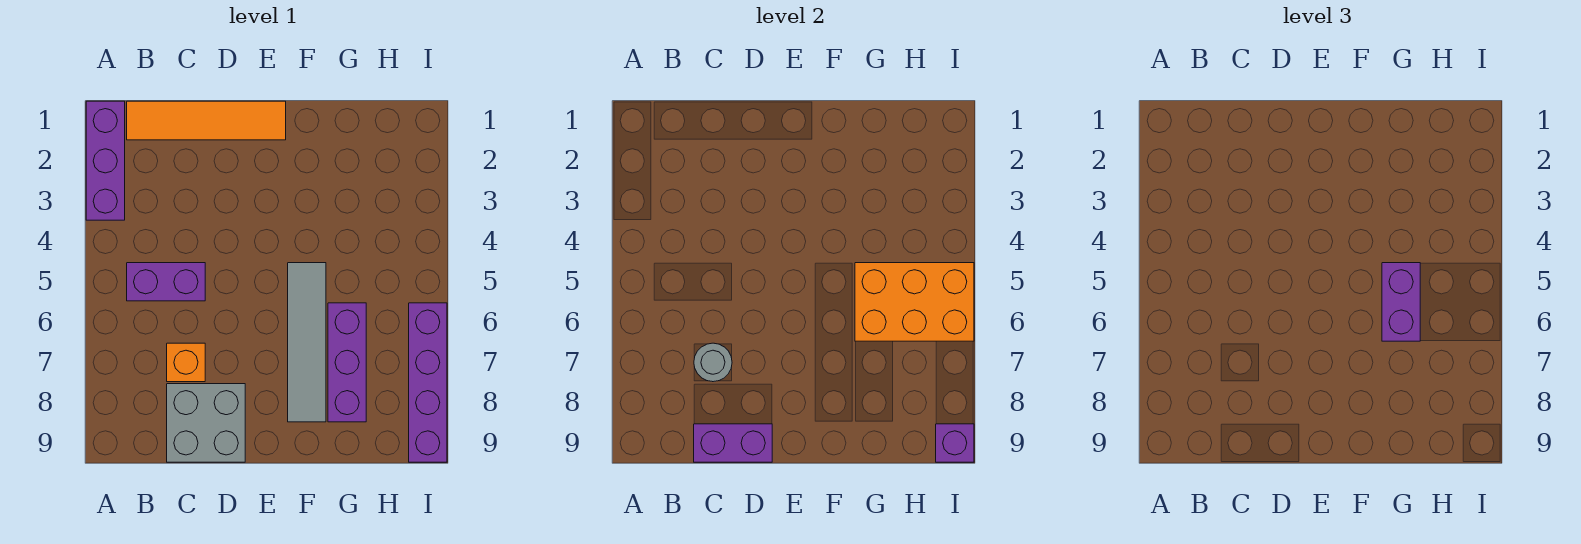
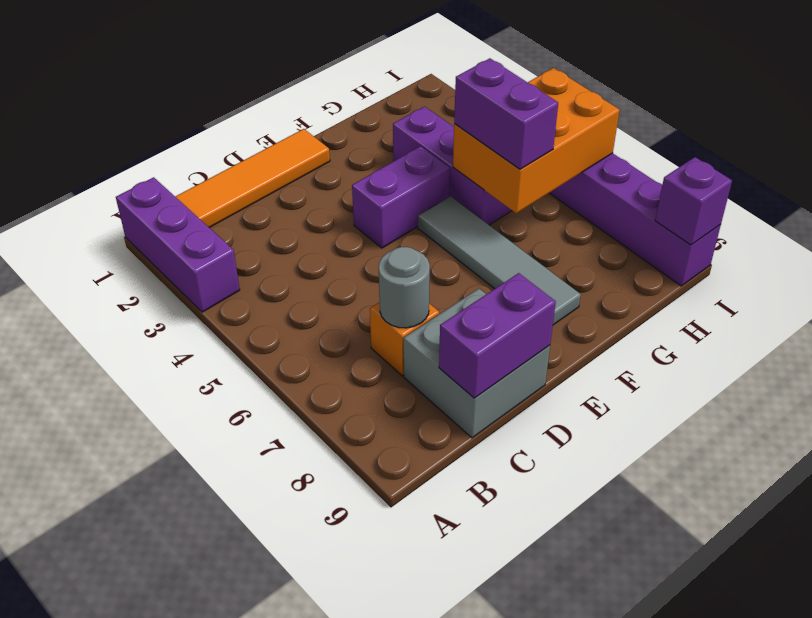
purple brick B5:C5 level 1 -> purple brick E4:F4 level 1
purple brick G6:G8 level 1 -> purple brick G3:G5 level 1

